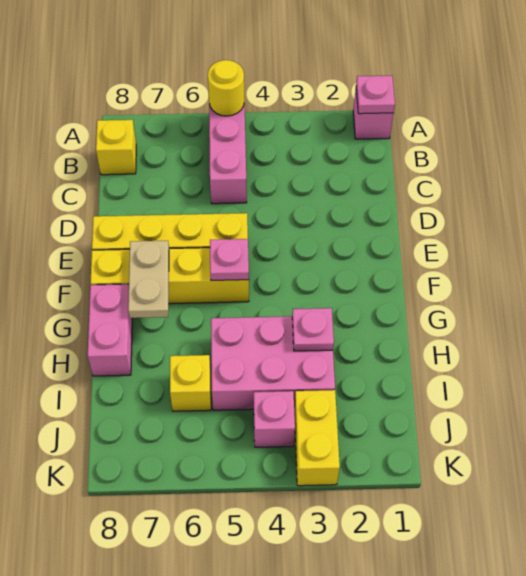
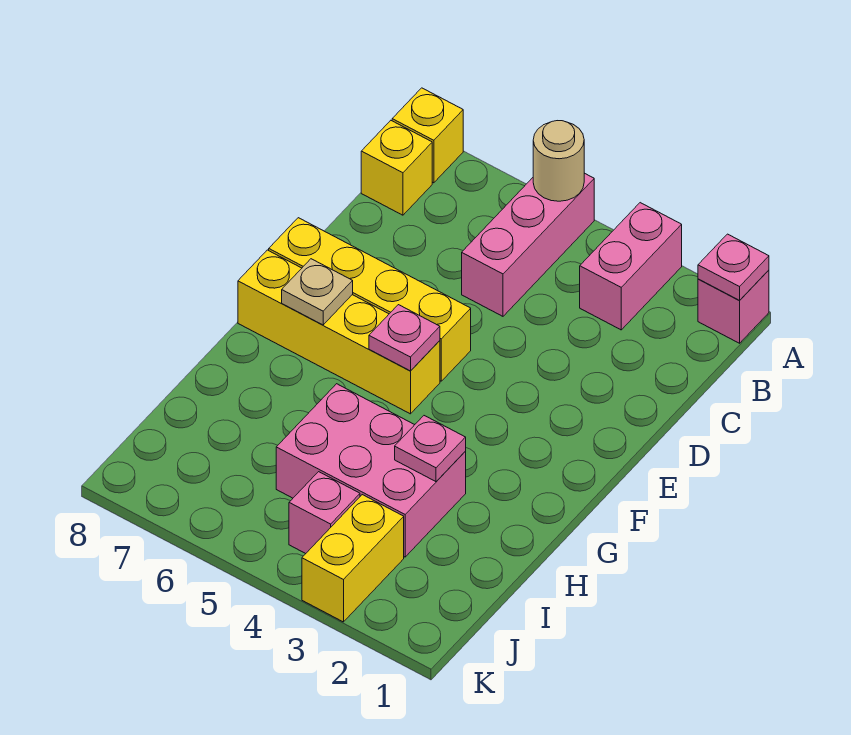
yellow round brick A5 level 2 -> tan round brick A5 level 2
tan plate F7:G7 level 2 -> tan plate F7 level 2
pink brick G8:H8 level 1 -> pink brick A3:B3 level 1
yellow brick I6 level 1 -> yellow brick A8 level 1

